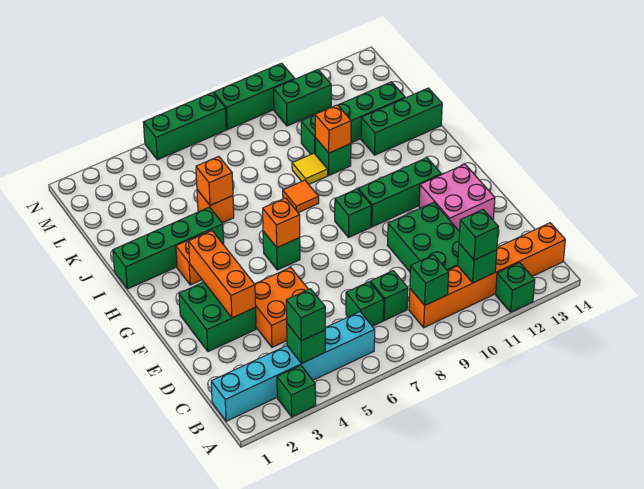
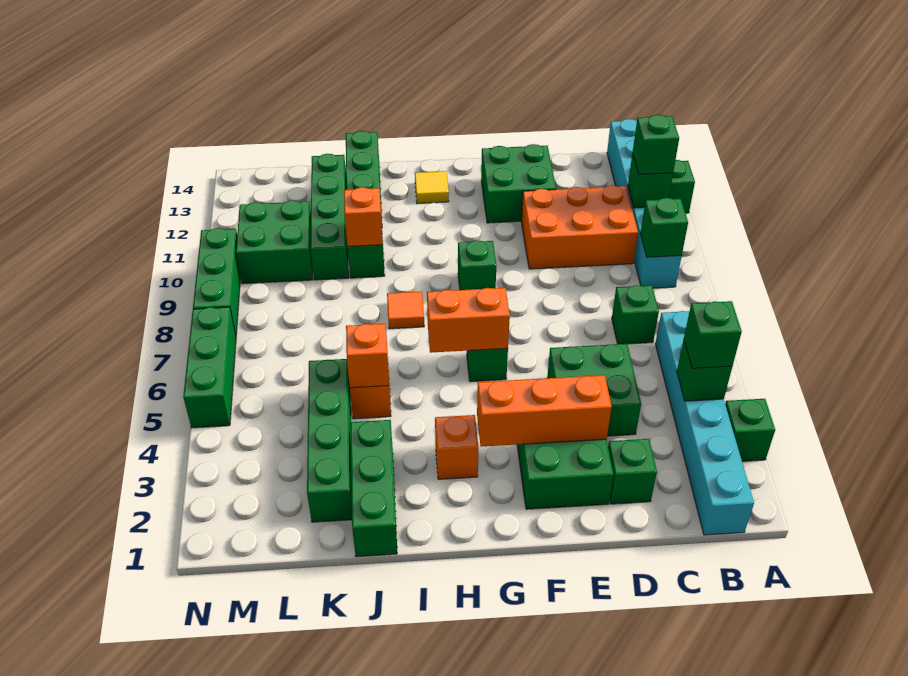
orange brick B9:B14 level 1 -> cyan brick B9:B14 level 1
green brick C8 level 1 -> green brick D2 level 1
green brick C10:E11 level 1 -> orange brick C10:E11 level 1
orange brick D4:E5 level 1 -> green brick D4:E5 level 1
pink brick E12:F13 level 1 -> green brick E12:F13 level 1
orange brick G6 level 2 -> orange brick G6:H6 level 2
green brick G10:G12 level 1 -> green brick J1:J3 level 1
green brick I1:I4 level 1 -> green brick K2:K5 level 1
yellow tile J9 level 1 -> yellow tile H13 level 1
green brick M10:M11 level 1 -> green brick L10:M11 level 1

